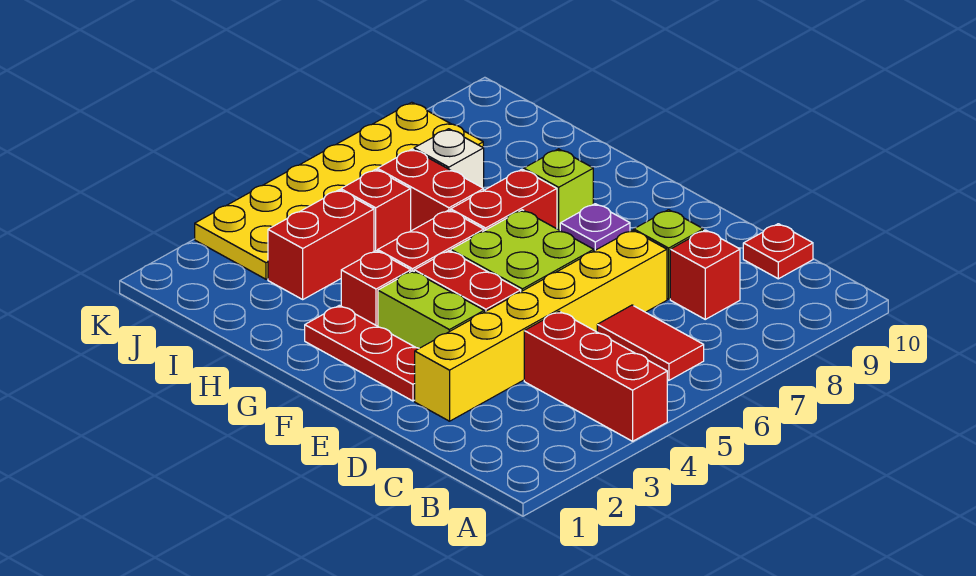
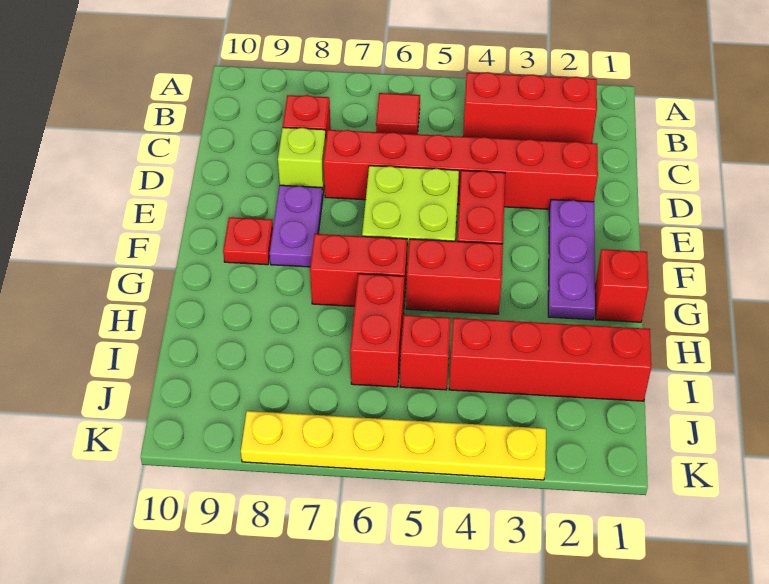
red brick A4:C4 level 1 -> red brick B2:B4 level 1
red tile B6:C6 level 1 -> red tile B6 level 1
red plate C10 level 1 -> red plate F9 level 1
yellow brick D2:D7 level 1 -> red brick D2:D7 level 1
red plate E2:G2 level 1 -> purple plate E2:G2 level 1
lime brick E3:F3 level 1 -> none
purple plate F8 level 1 -> purple plate E8:F8 level 1
red brick G3 level 1 -> red brick G1 level 1
lime brick G8 level 1 -> none
red brick I3:I4 level 1 -> red brick I1:I4 level 1
white brick I7 level 1 -> none
yellow plate J3:K8 level 1 -> yellow plate K3:K8 level 1

